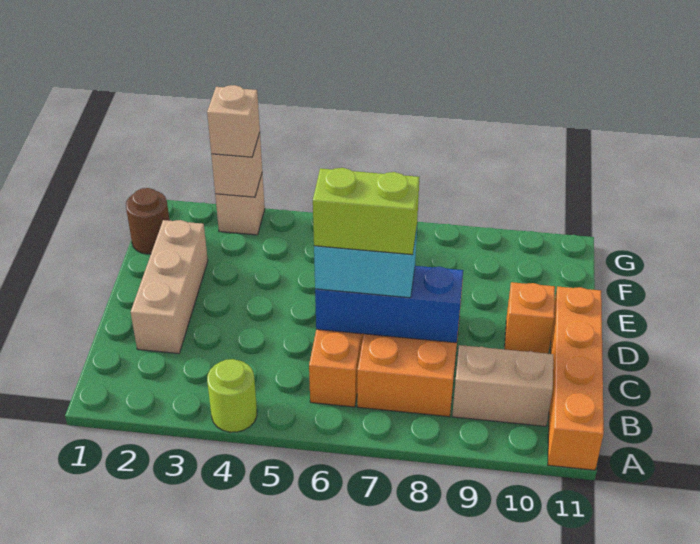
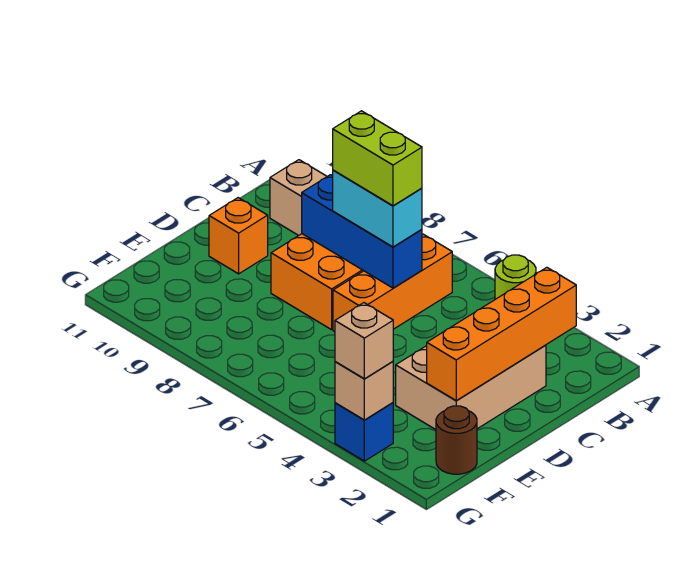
orange brick A11:D11 level 1 -> orange brick B2:E2 level 2
tan brick C2:E2 level 1 -> tan brick C2:E3 level 1
tan brick G3 level 1 -> blue brick G3 level 1

